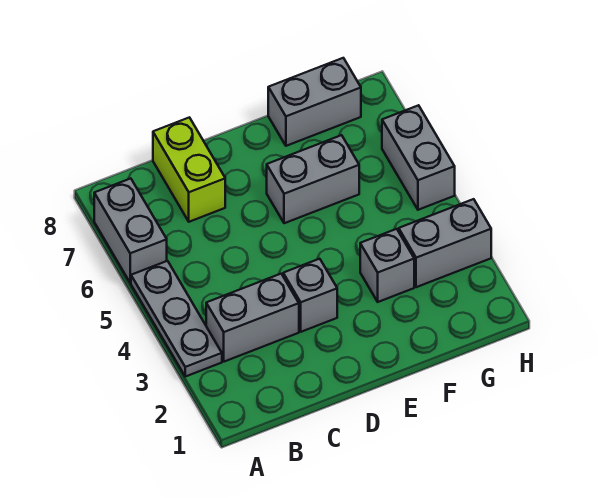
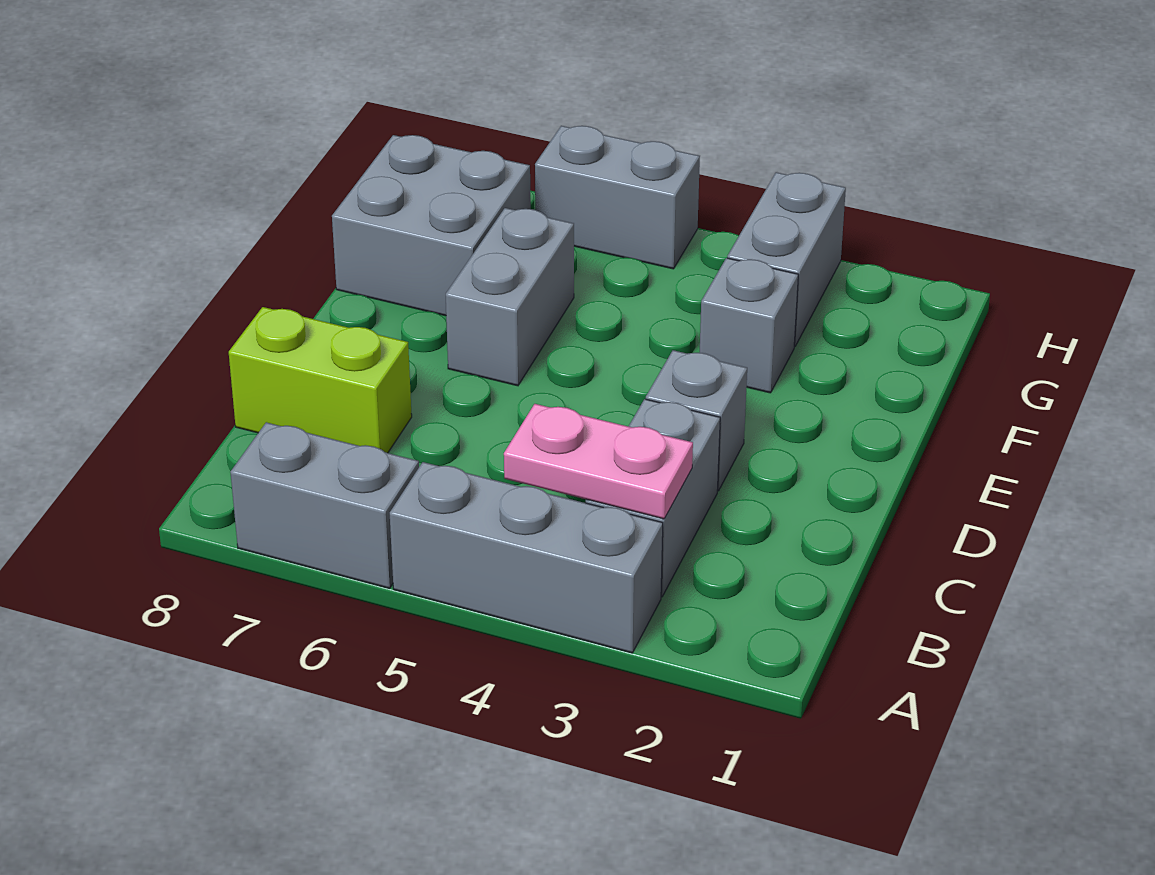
grey plate A3:A5 level 1 -> grey brick A3:A5 level 1
none -> pink plate B3:B4 level 2
grey brick F8:G8 level 1 -> grey brick F7:G8 level 1

